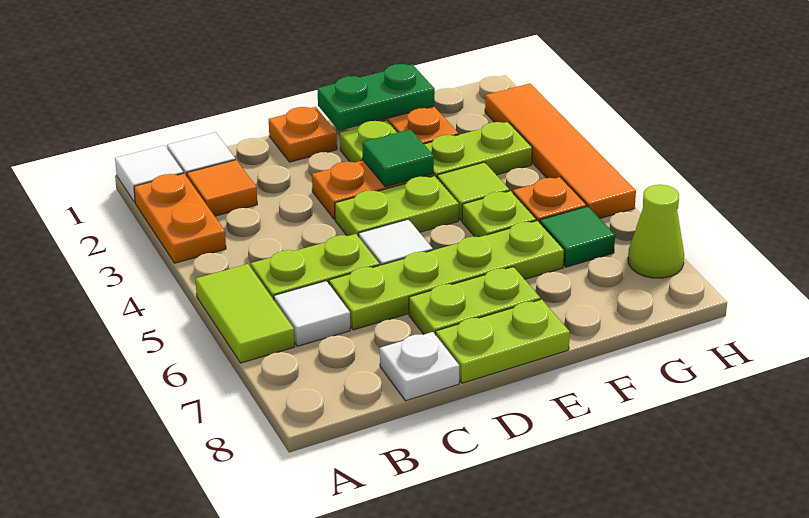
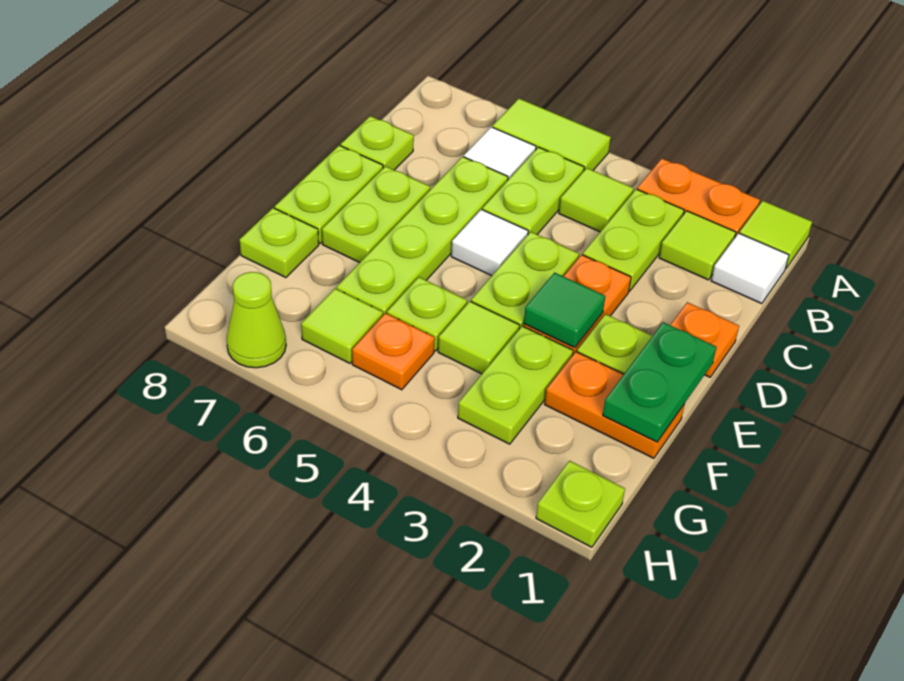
white tile A1 level 1 -> lime tile A1 level 1
orange tile B2 level 1 -> lime tile B2 level 1
none -> lime plate B3:C3 level 1
none -> lime tile B4 level 1
white plate C8 level 1 -> lime plate C8 level 1
none -> lime plate F8 level 1
green tile G6 level 1 -> lime tile G6 level 1
none -> lime plate H1 level 1
orange tile H2:H5 level 1 -> none

